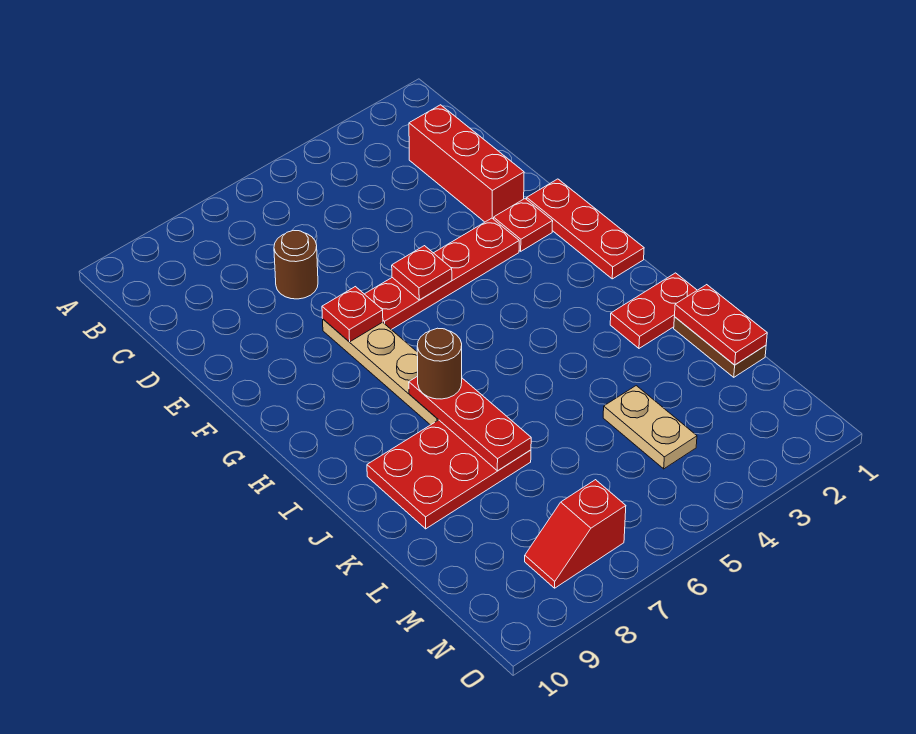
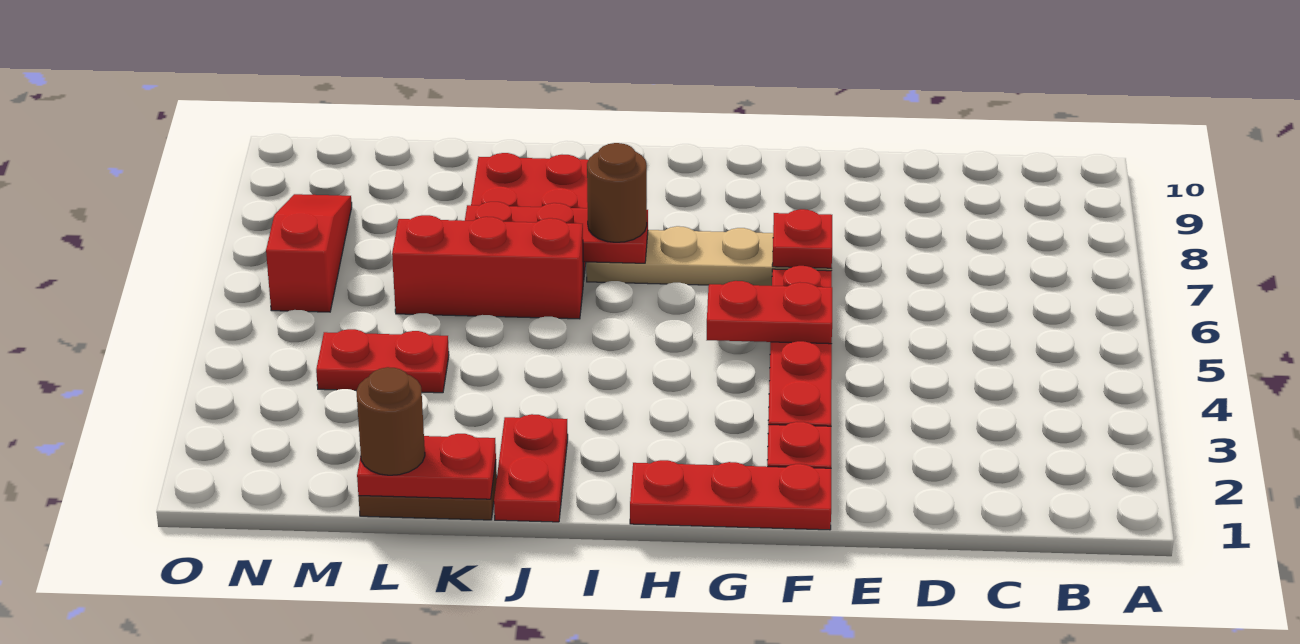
red brick C2:E2 level 1 -> red brick J6:L6 level 1
brown round brick D7 level 1 -> brown round brick L1 level 3
red plate F5 level 2 -> red plate F5:G5 level 2
tan plate L4:M4 level 1 -> red plate L4:M4 level 1
red slope N7:N8 level 1 top 7 -> red slope N6:N8 level 1 top 6

